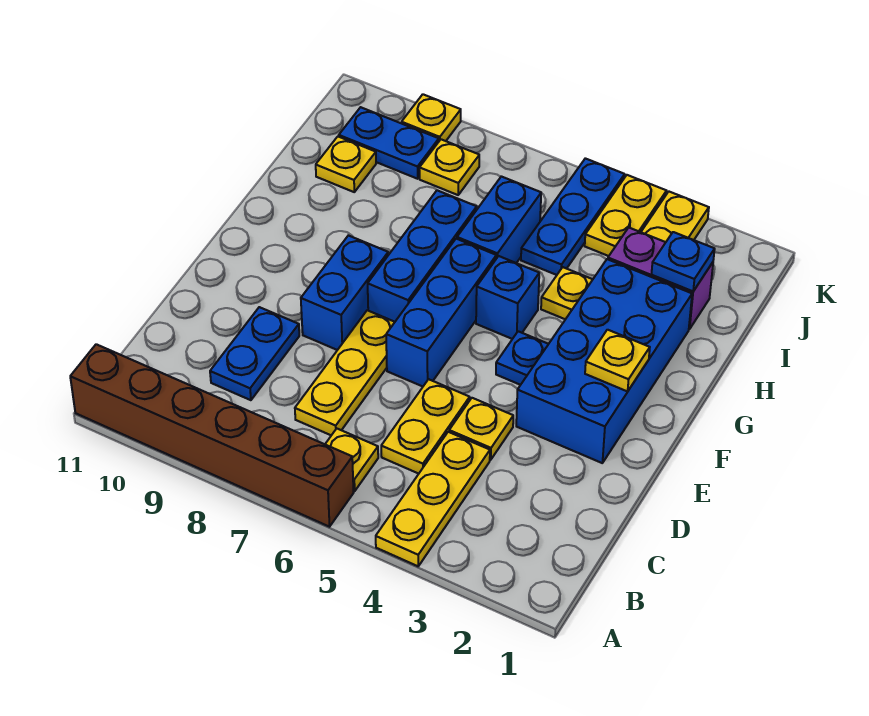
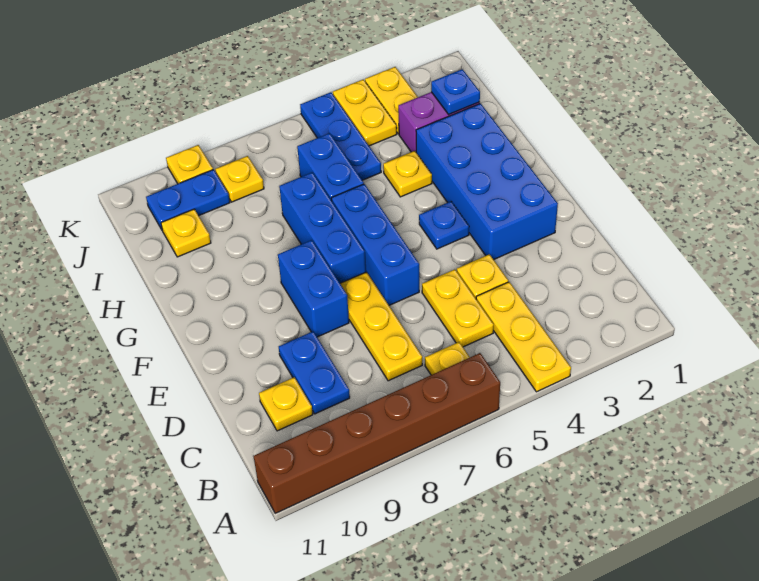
yellow plate F2 level 2 -> yellow plate C10 level 1
blue brick G5 level 1 -> none

